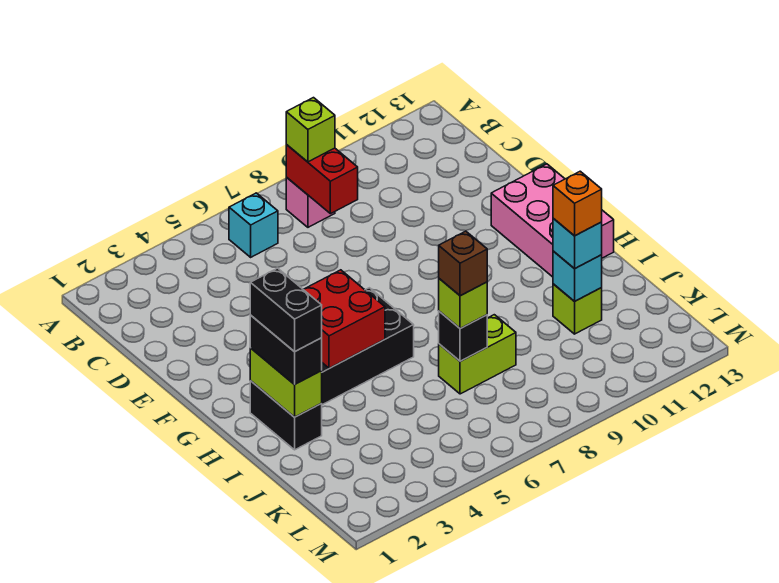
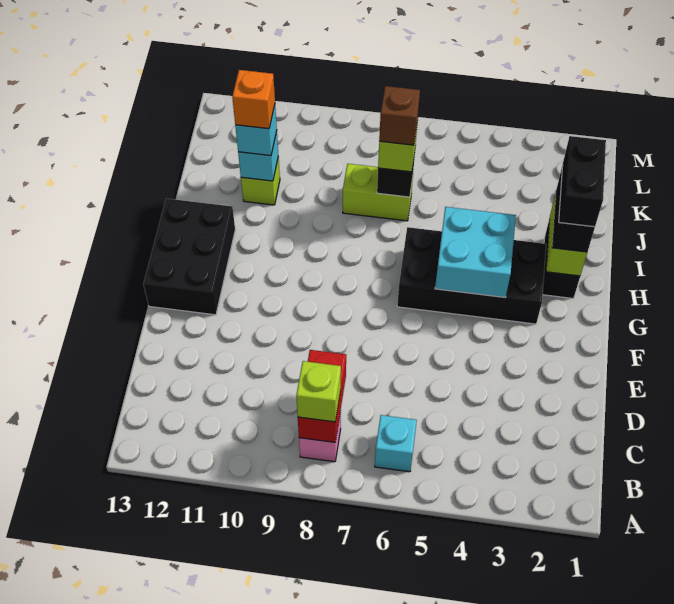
pink brick F12:H13 level 1 -> black brick F12:H13 level 1
red brick G4:H5 level 2 -> cyan brick G4:H5 level 2

